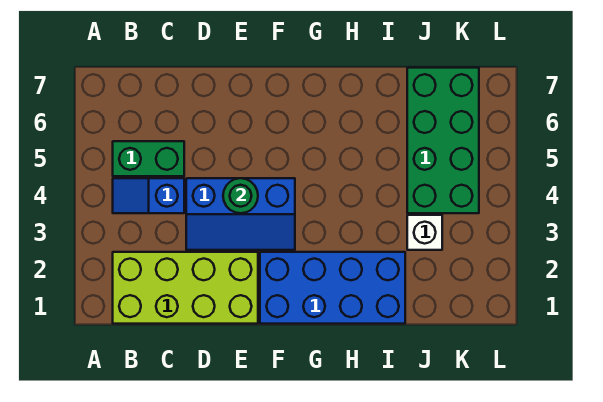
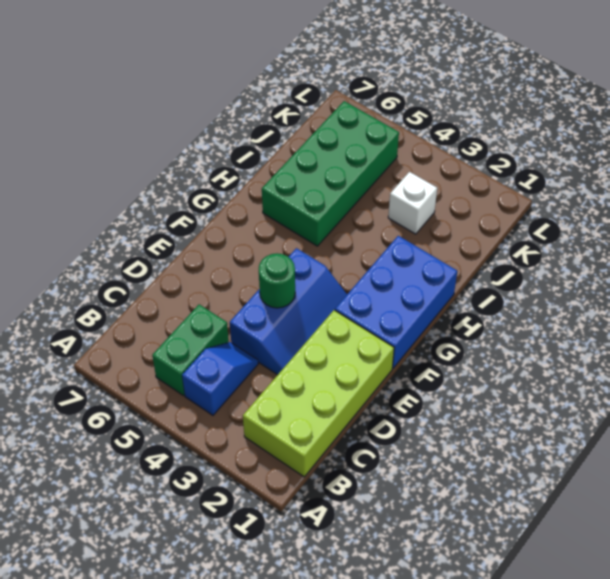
blue slope B4:C4 level 1 top C -> blue slope B4:C4 level 1 top B
blue brick F1:I2 level 1 -> blue brick F1:H2 level 1
green brick J4:K7 level 1 -> green brick H5:K6 level 1

